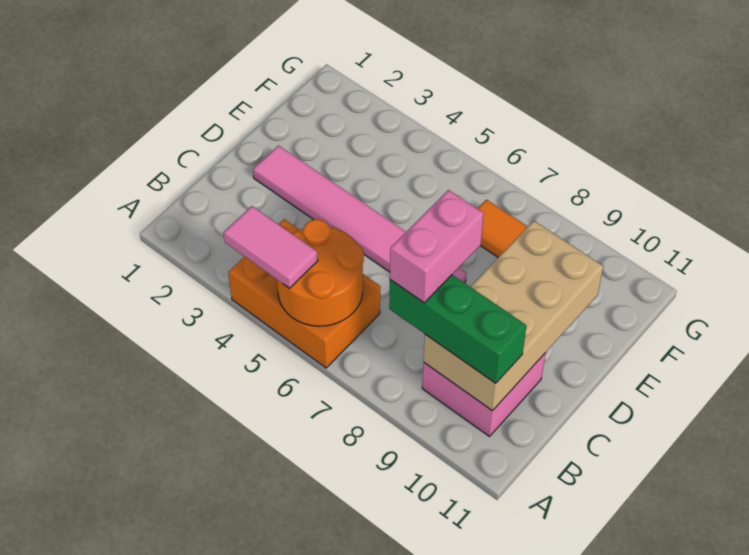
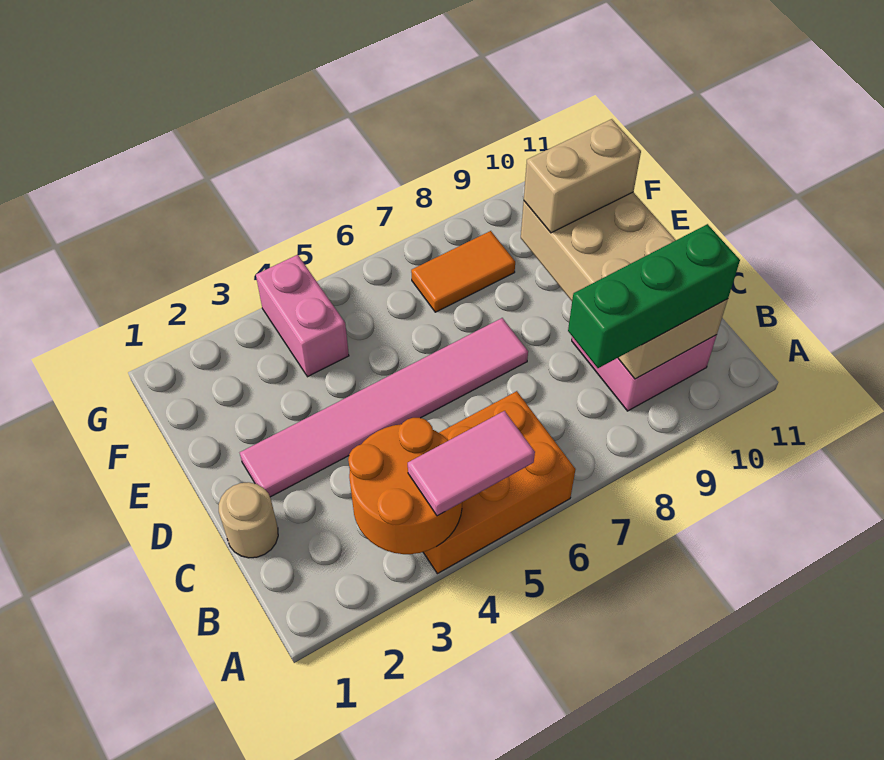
orange round brick A5:B6 level 2 -> orange round brick A3:B4 level 2
pink brick B8:C8 level 4 -> pink brick F4:G4 level 1
none -> tan round brick C1 level 1
none -> tan brick E9:E10 level 3

